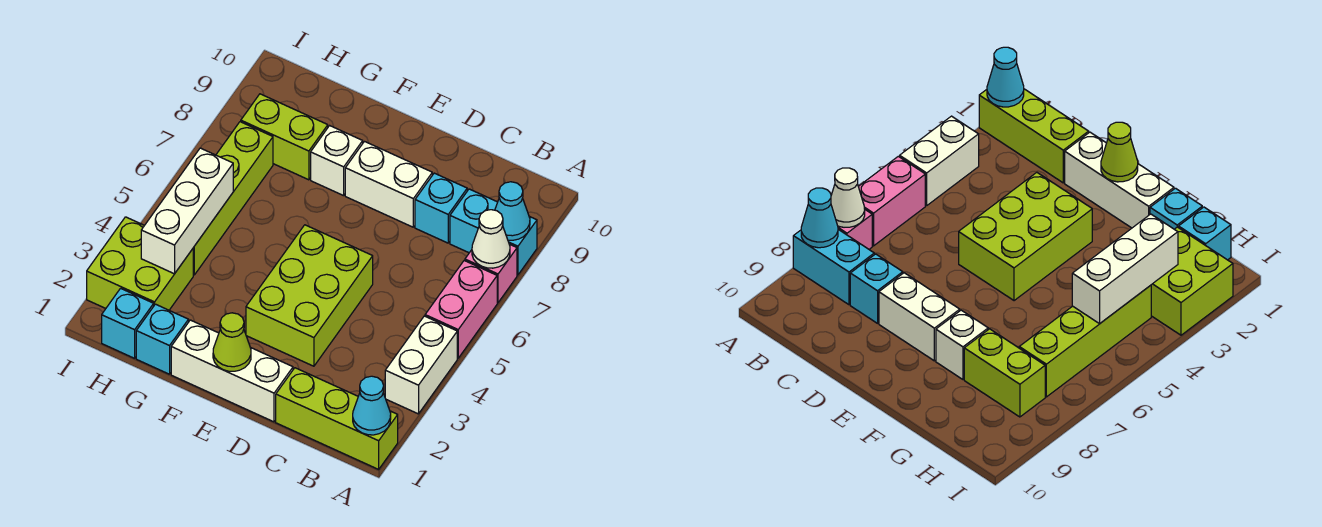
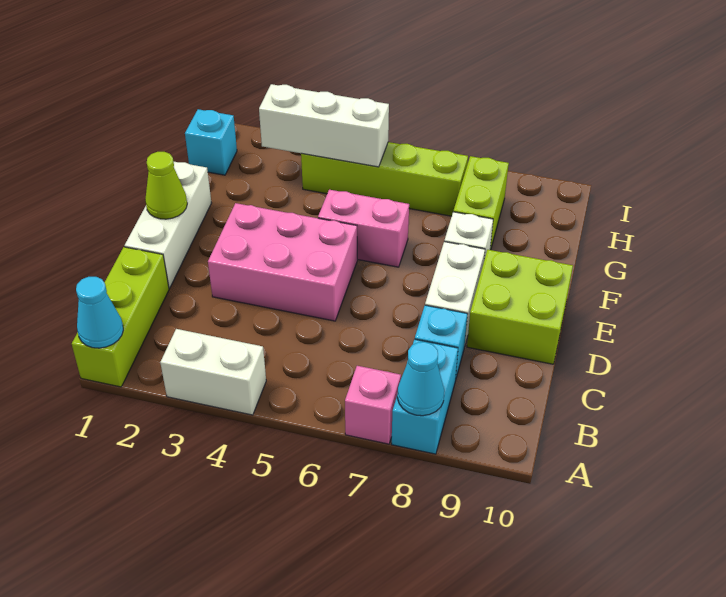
pink brick A5:A6 level 1 -> pink brick F5:F6 level 1
white cone A7 level 2 -> none
lime brick D3:E5 level 1 -> pink brick D3:E5 level 1
cyan brick G1 level 1 -> none
lime brick H2:I3 level 1 -> lime brick D9:E10 level 1

